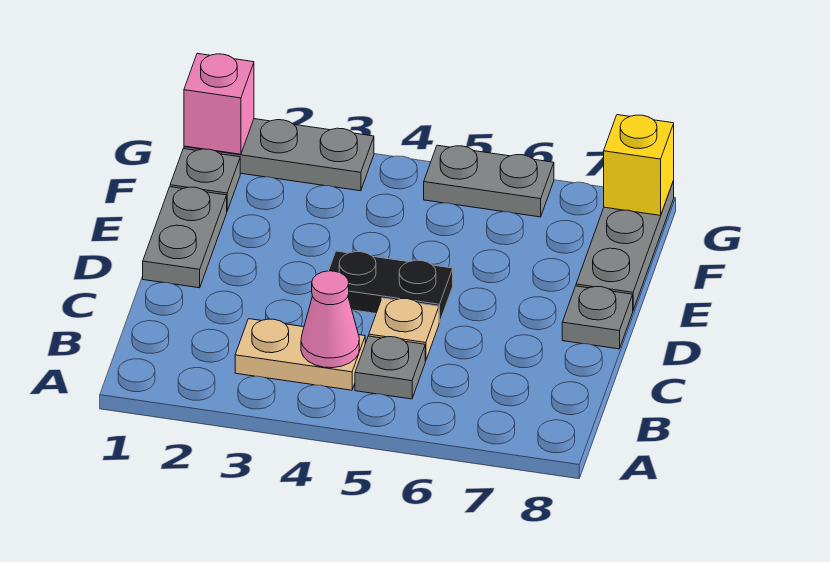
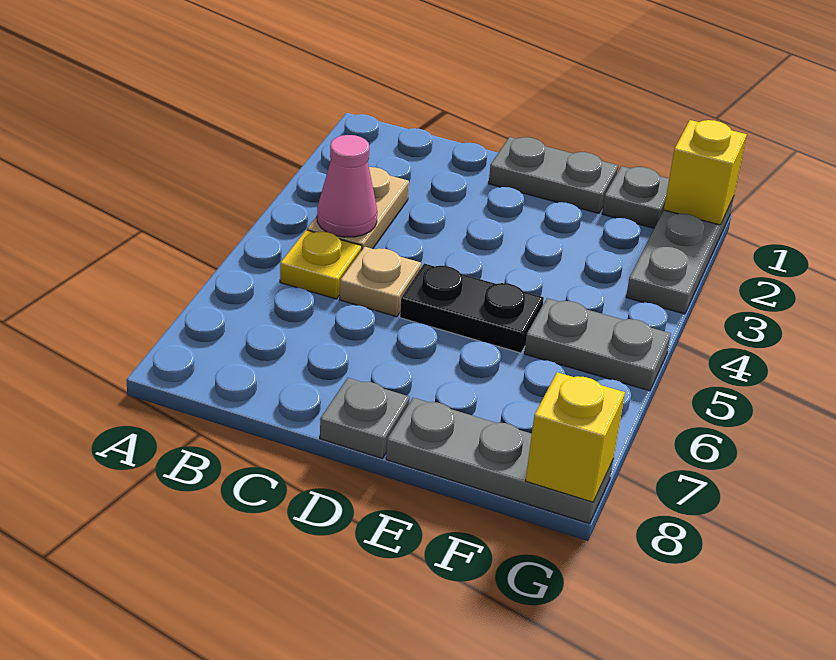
grey plate B5 level 1 -> yellow plate B5 level 1
black plate D4:D5 level 1 -> black plate D5:E5 level 1
pink brick G1 level 2 -> yellow brick G1 level 2
grey plate G5:G6 level 1 -> grey plate F5:G5 level 1

